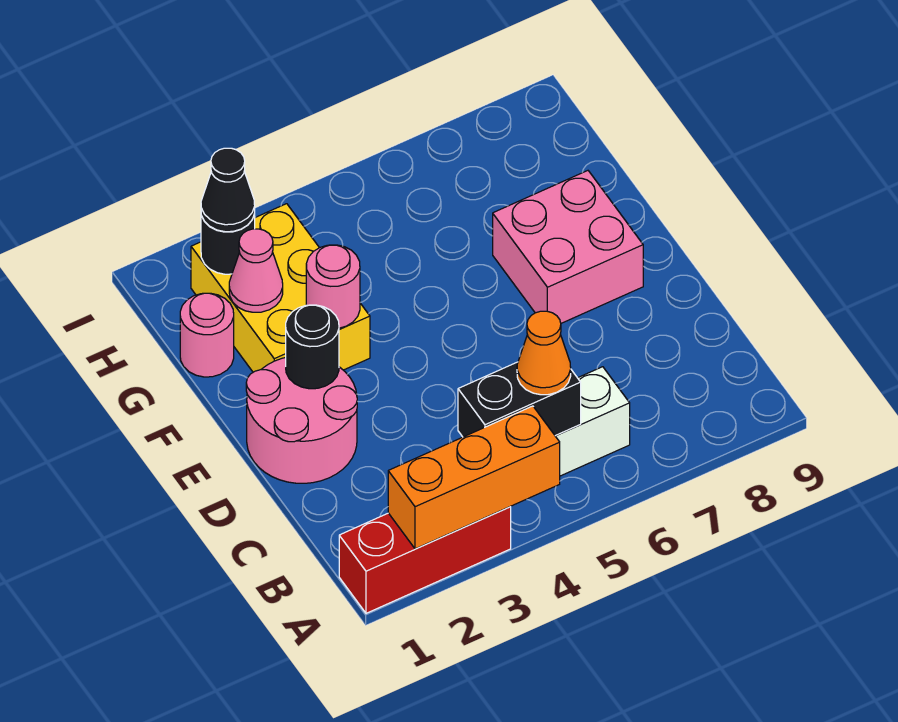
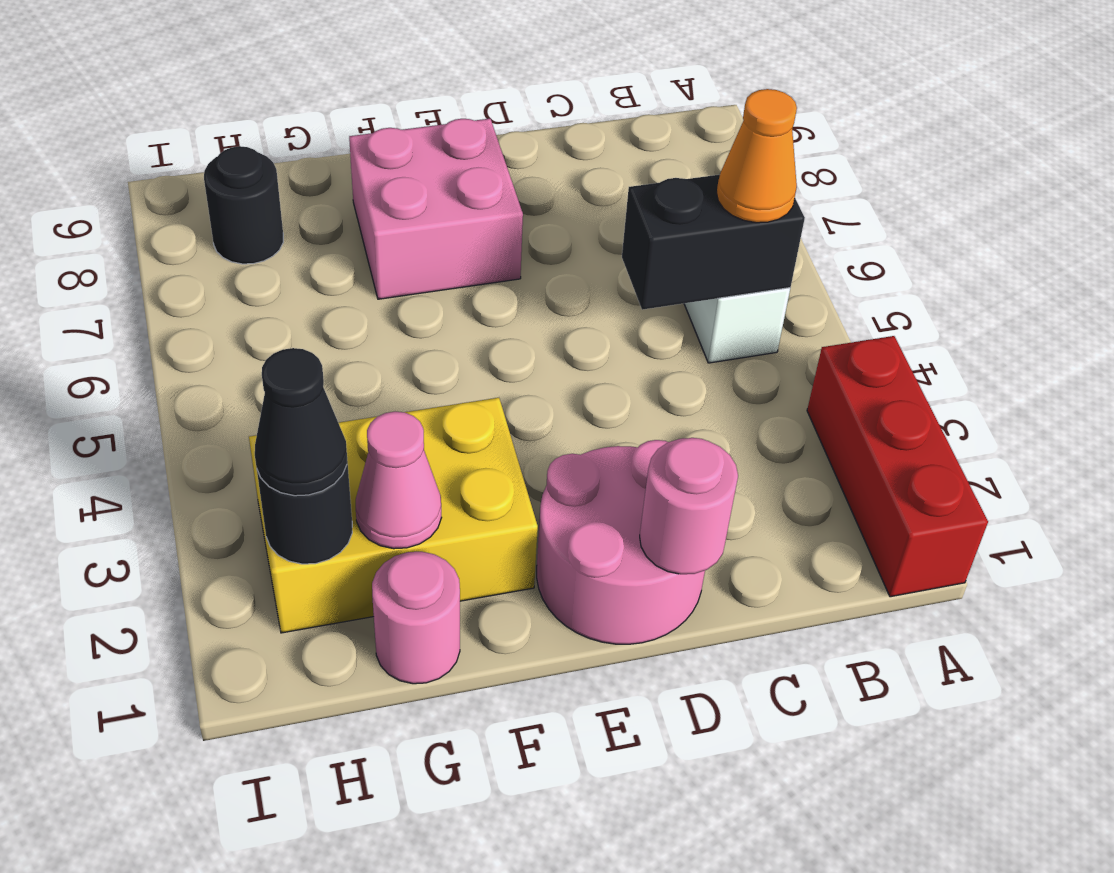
orange brick A2:A4 level 2 -> none
black brick B4:B5 level 2 -> black brick B5:C5 level 2
black round brick E2 level 2 -> black round brick H8 level 1
pink round brick F3 level 2 -> pink round brick D1 level 2

